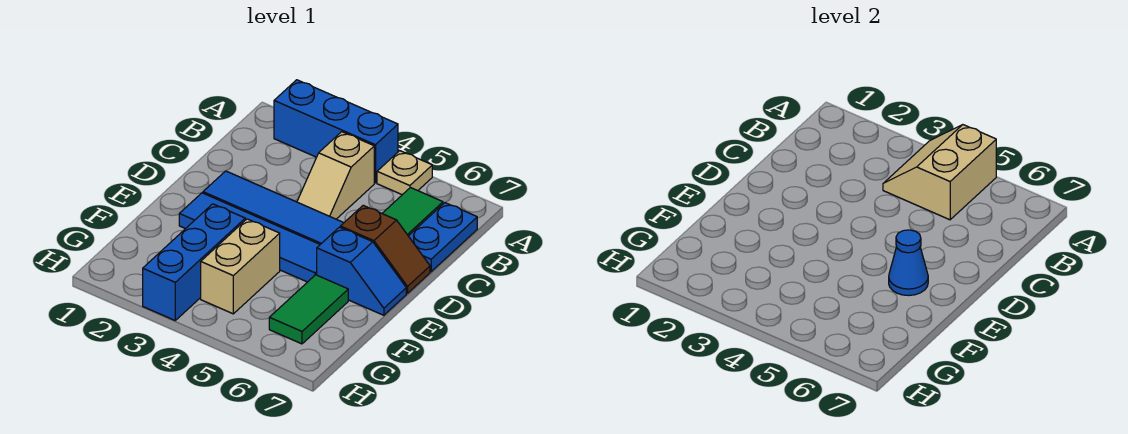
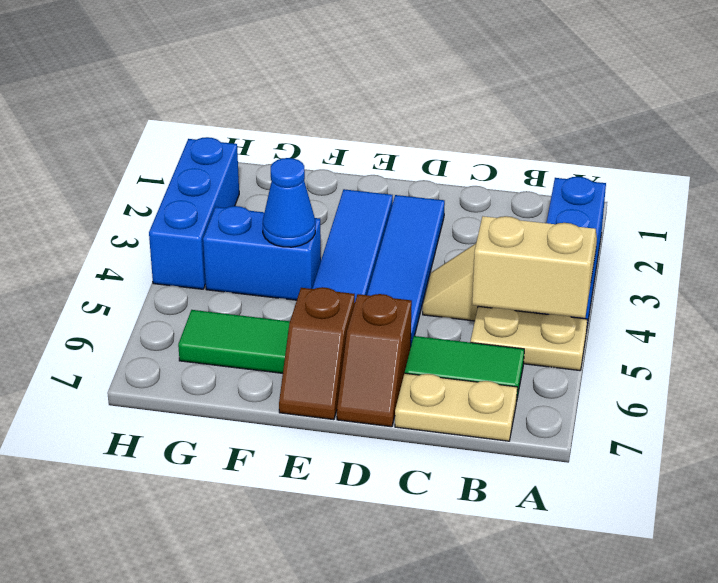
tan plate A5 level 1 -> tan plate A5:B5 level 1
blue plate B7:C7 level 1 -> tan plate B7:C7 level 1
blue slope E6:E7 level 1 top 6 -> brown slope E6:E7 level 1 top 6
blue cone E6 level 2 -> blue cone F4 level 2
blue brick F3:H3 level 1 -> blue brick H2:H4 level 1
tan brick F4:G4 level 1 -> blue brick F4:G4 level 1

